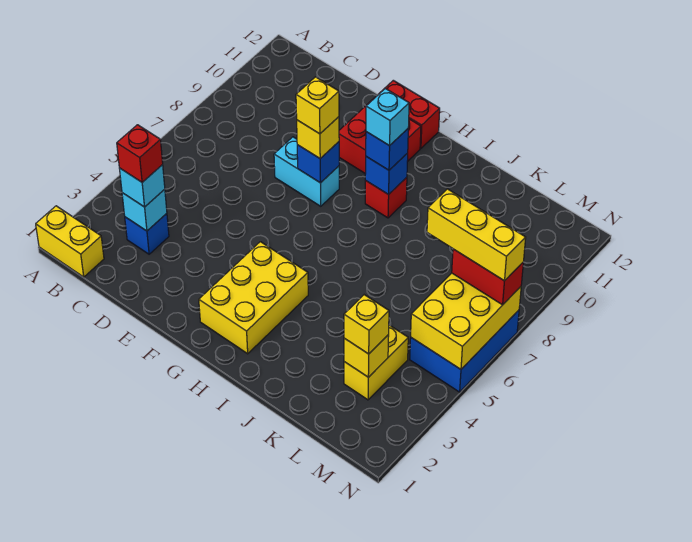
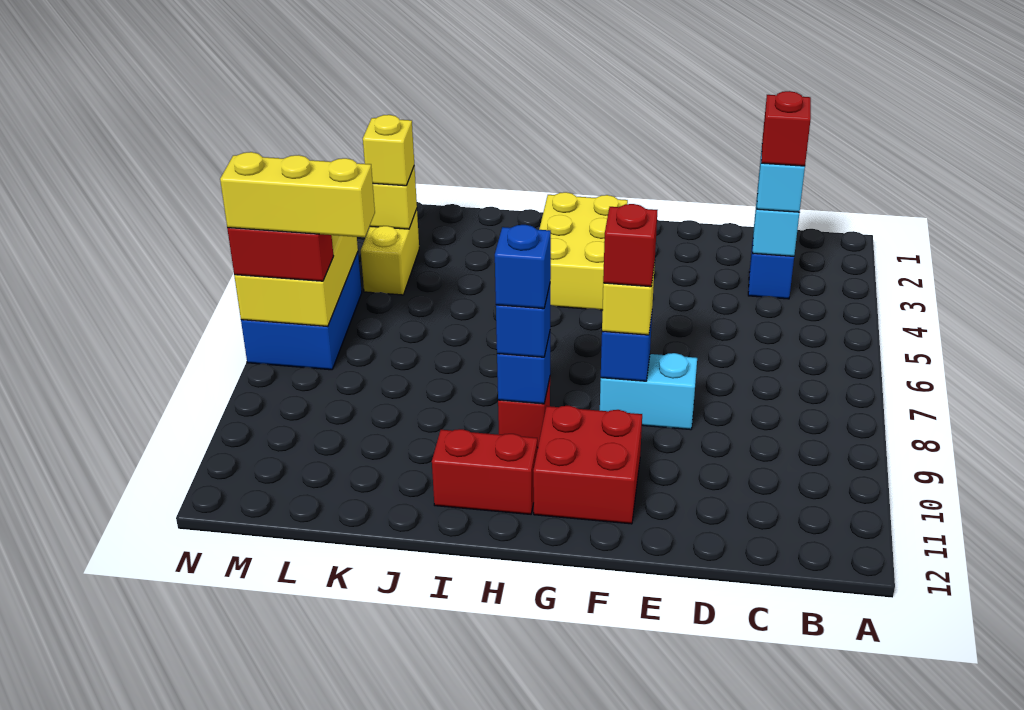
yellow brick A1:B1 level 1 -> none
yellow brick F8 level 4 -> red brick F8 level 4
red brick F12:G12 level 1 -> red brick H11:I11 level 1
cyan brick H9 level 4 -> blue brick H9 level 4

